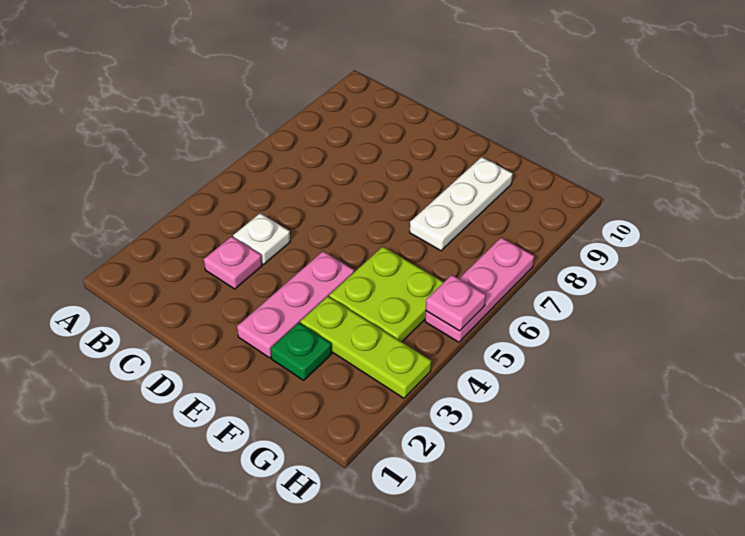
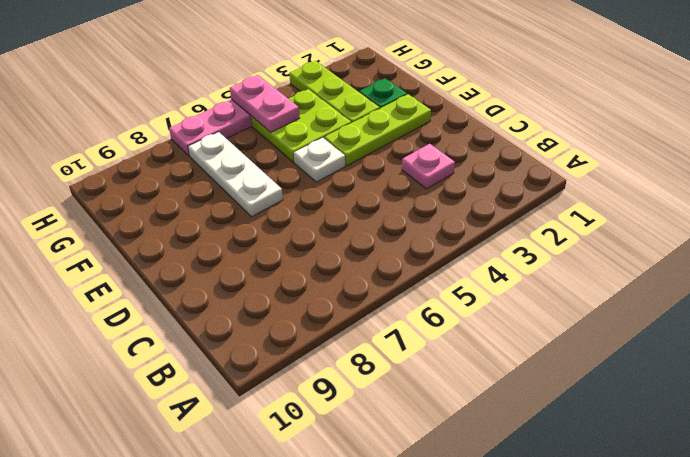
white plate C4 level 1 -> white plate E5 level 1
pink plate E2:E4 level 1 -> lime plate E2:E4 level 1
white plate F7:F9 level 1 -> white plate E7:G7 level 1
pink plate H5 level 2 -> pink plate G5:H5 level 2

